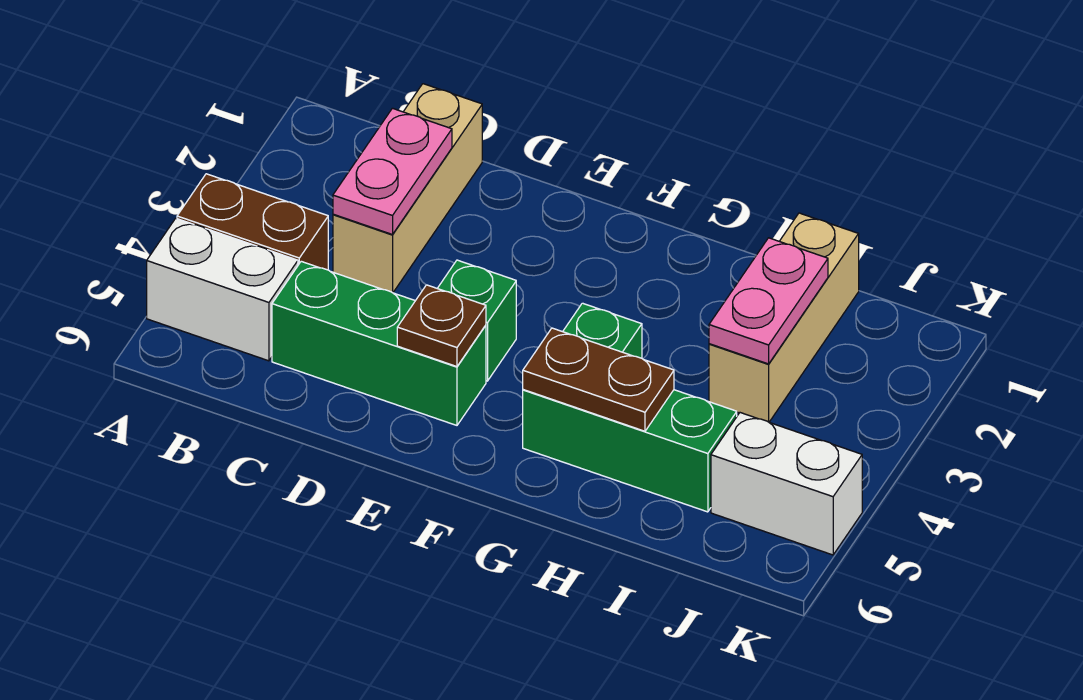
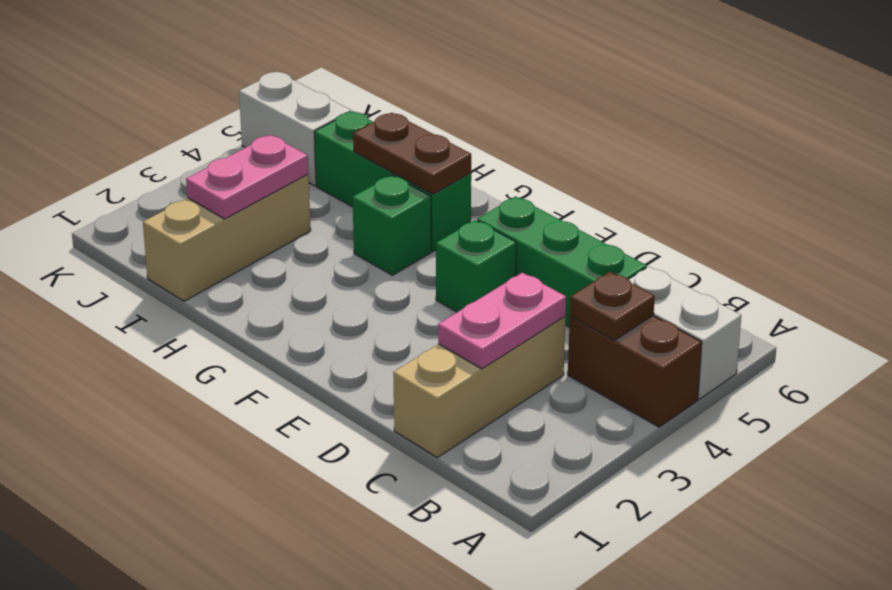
brown plate E5 level 2 -> brown plate B4 level 2

